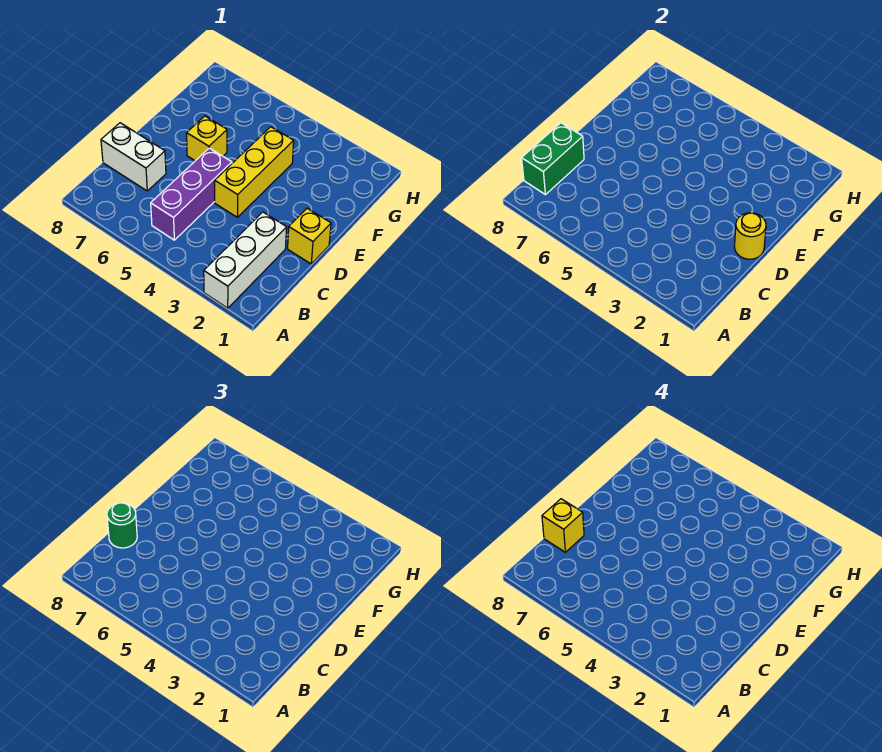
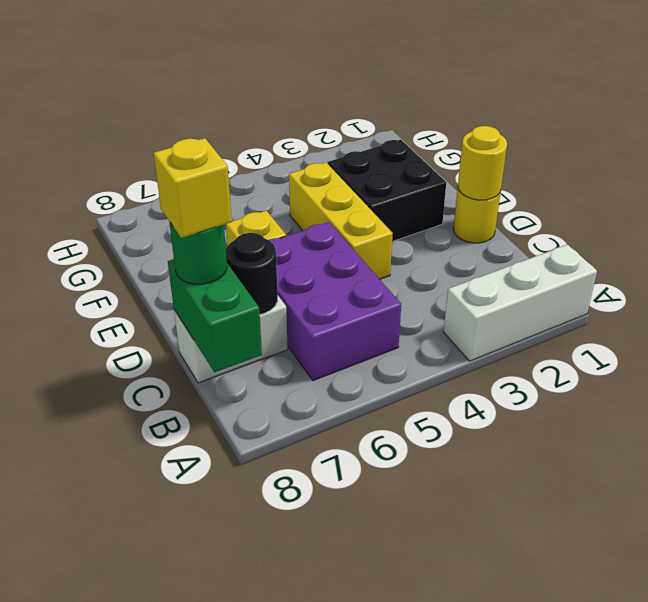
white brick A2:C2 level 1 -> white brick A1:A3 level 1
purple brick B5:D5 level 1 -> purple brick B5:D6 level 1
none -> black round brick C7 level 2
yellow brick D1 level 1 -> yellow round brick D1 level 1
none -> black brick E2:F3 level 1

